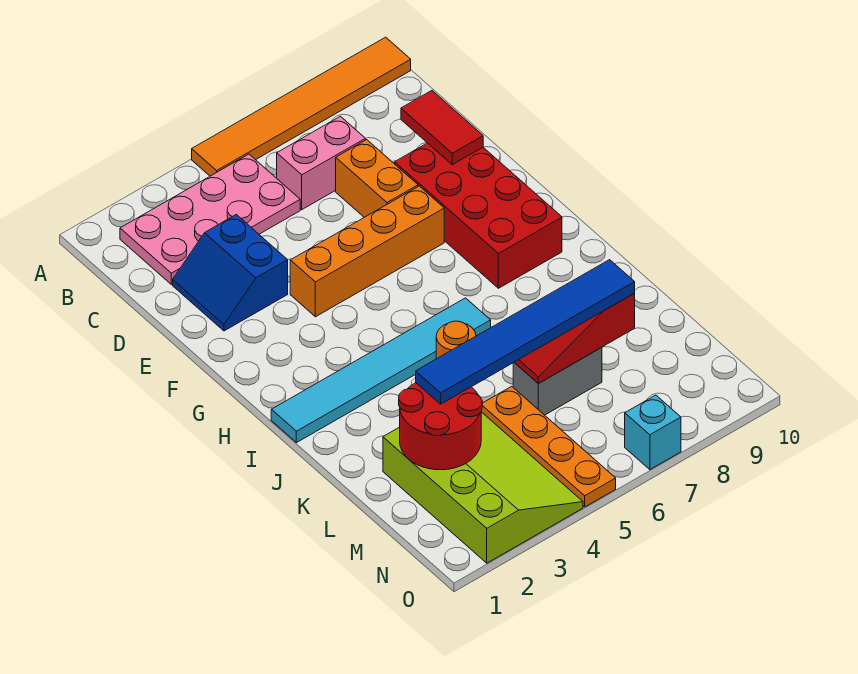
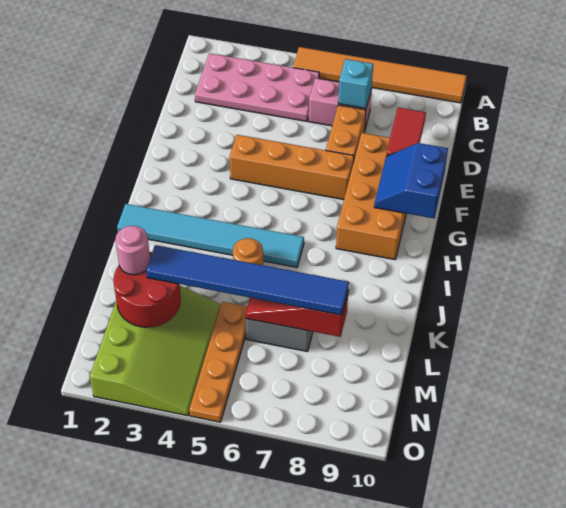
blue slope D2:E3 level 1 top 3 -> blue slope F9:G10 level 2 top 10
red brick E8:H9 level 1 -> orange brick E8:H9 level 1
none -> pink round brick L2 level 3
cyan brick O7 level 1 -> cyan brick C7 level 2

